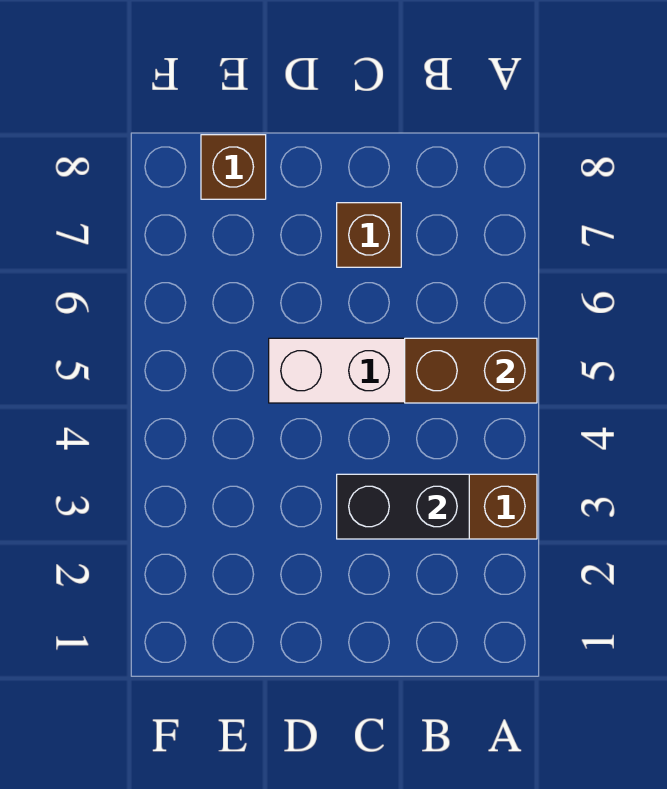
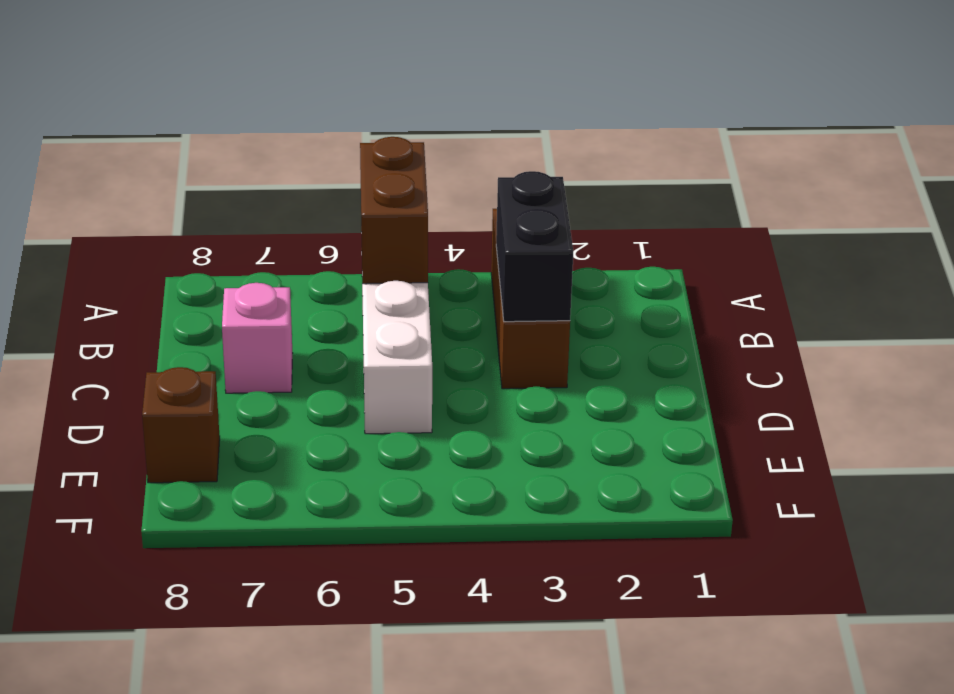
brown brick C7 level 1 -> pink brick C7 level 1

